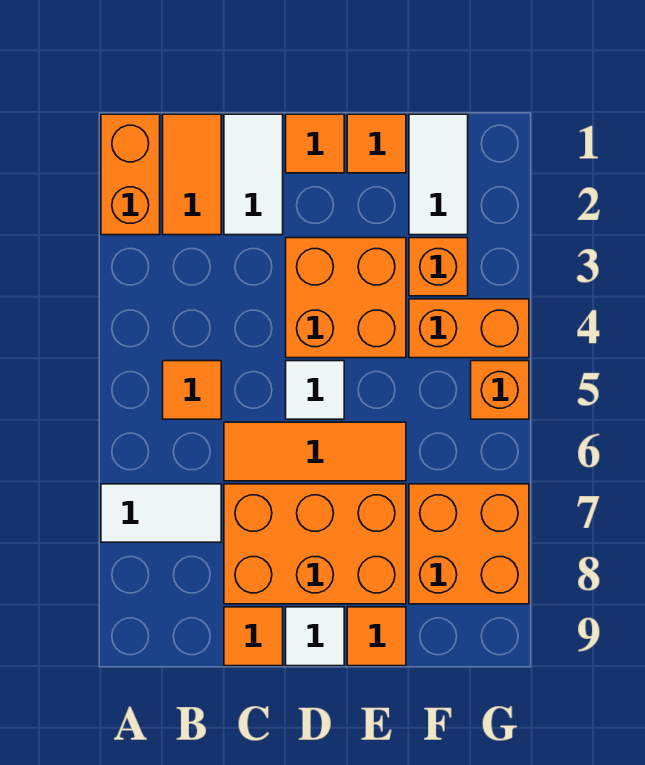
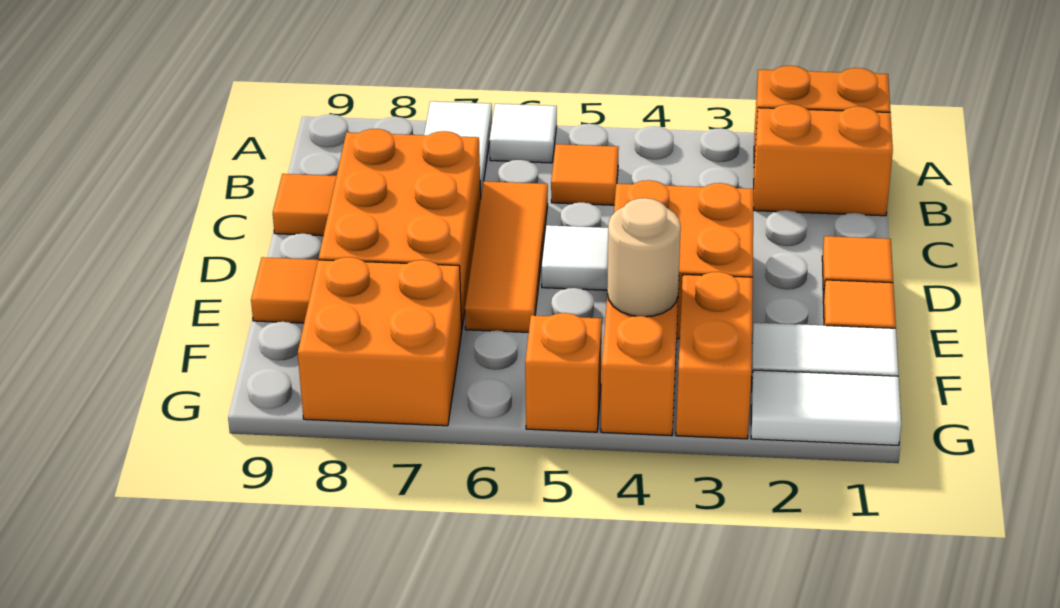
orange tile B1:B2 level 1 -> orange brick B1:B2 level 1
white tile C1:C2 level 1 -> white tile G1:G2 level 1
white tile D9 level 1 -> white tile A6 level 1
orange brick F3 level 1 -> orange brick F3:G3 level 1
none -> tan round brick F4 level 2

